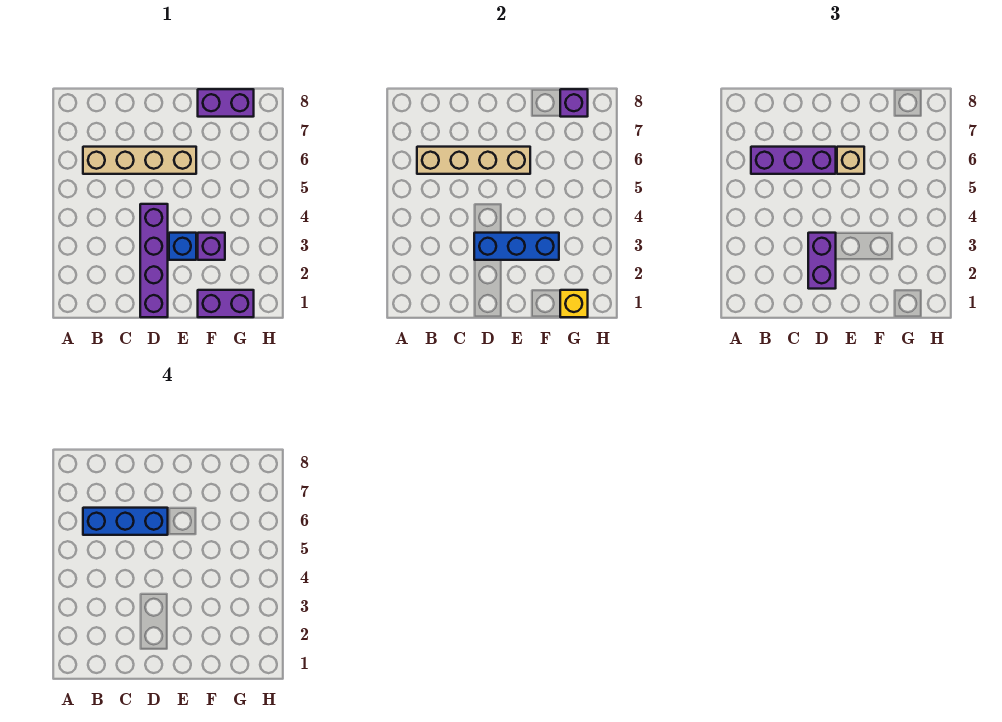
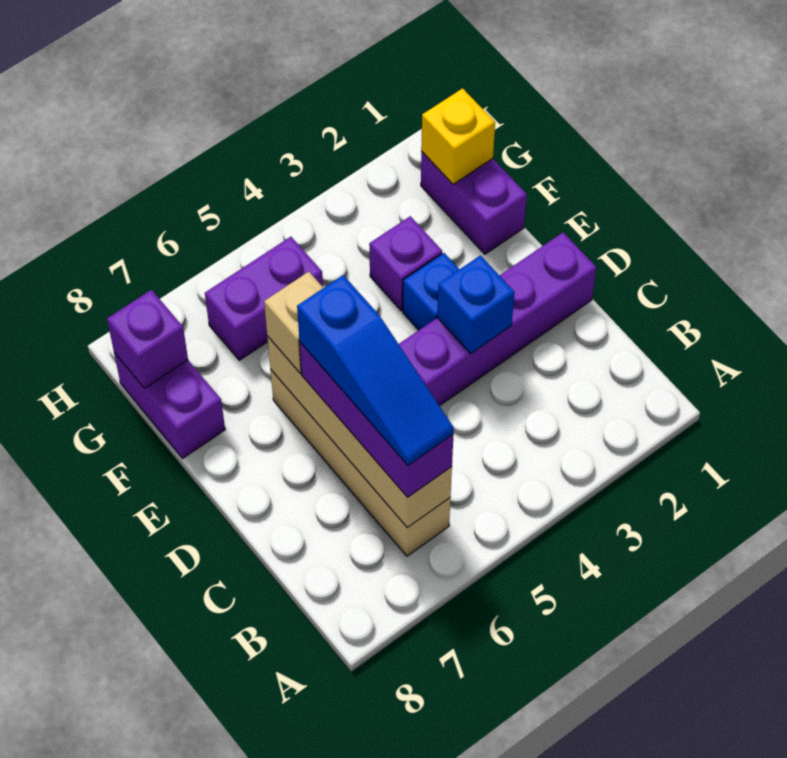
blue brick B6:D6 level 4 -> blue slope B6:D6 level 4 top D
purple brick D2:D3 level 3 -> purple brick G5:G6 level 1
blue brick D3:F3 level 2 -> blue brick D3 level 2

